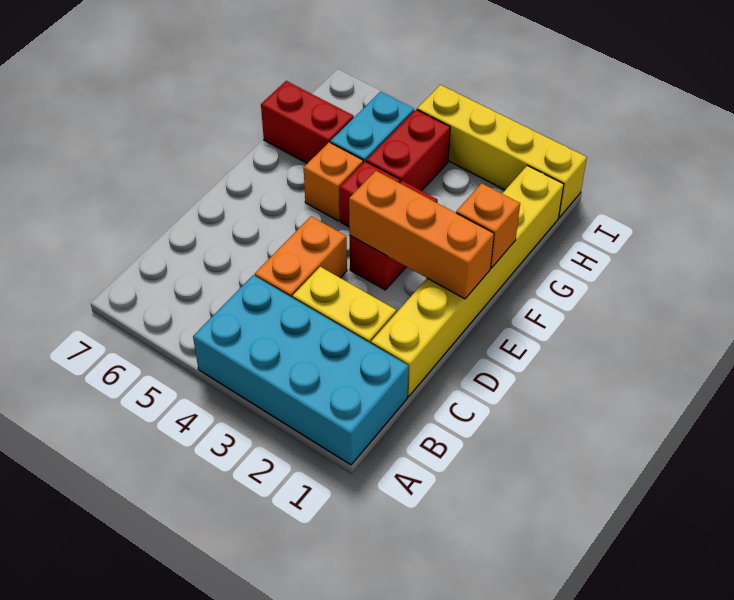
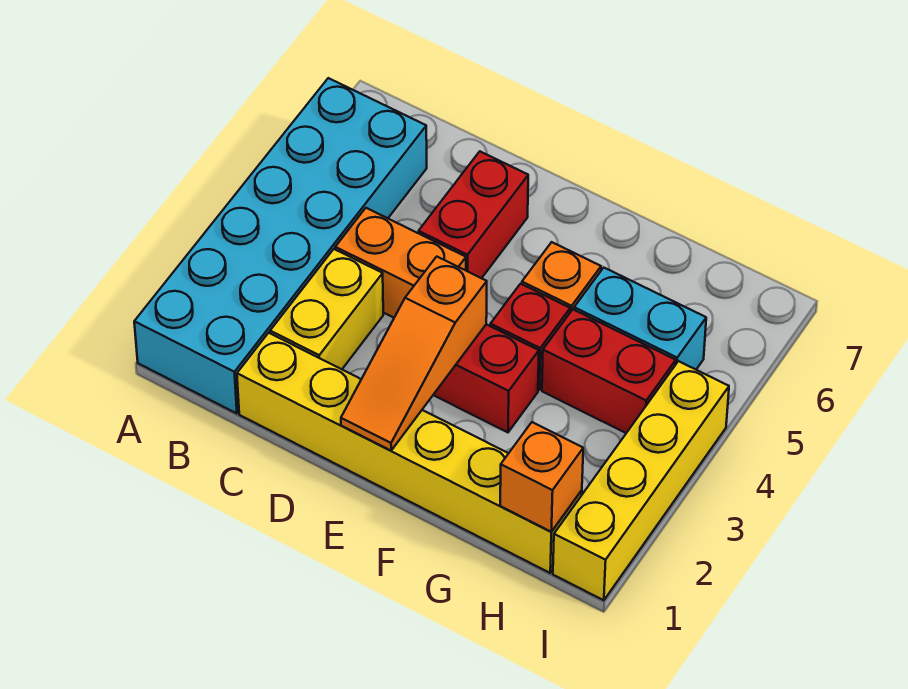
cyan brick A1:B4 level 1 -> cyan brick A1:B6 level 1
orange brick E1:E3 level 2 -> orange slope E1:E3 level 2 top 3
orange brick F1 level 2 -> orange brick H1 level 2
red brick G6:G7 level 1 -> red brick D5:D6 level 1

